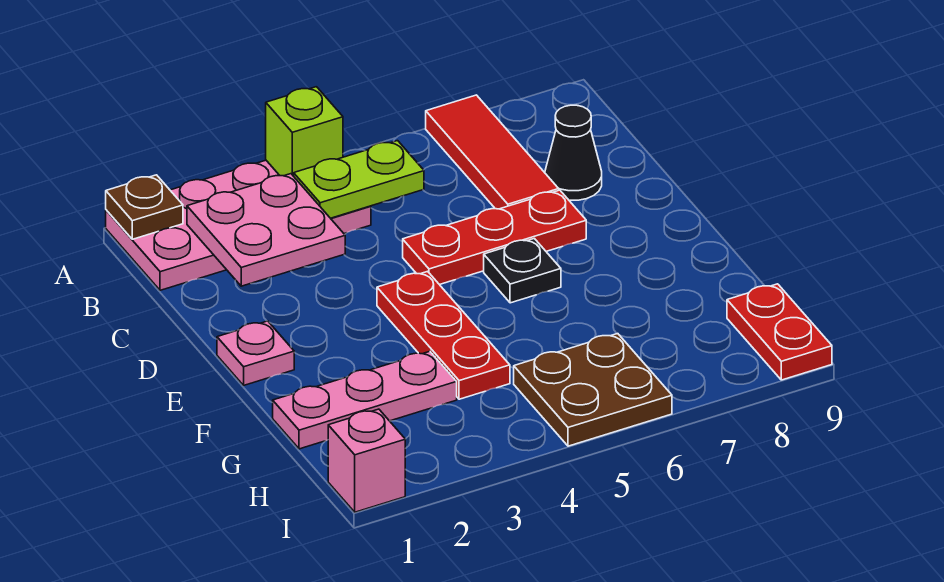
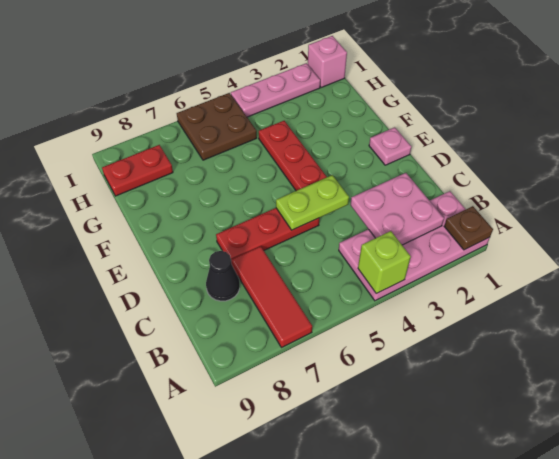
lime plate B4:B5 level 2 -> lime plate D4:D5 level 2
black plate E6 level 1 -> none
pink plate G1:G3 level 1 -> pink plate I2:I4 level 1
red plate H9:I9 level 1 -> red plate H8:H9 level 1

